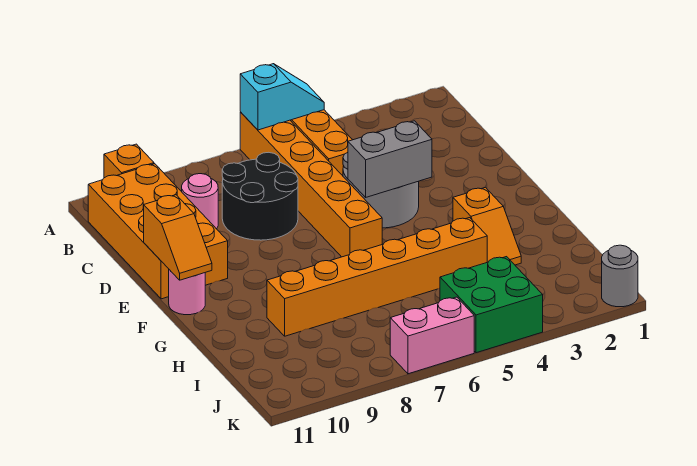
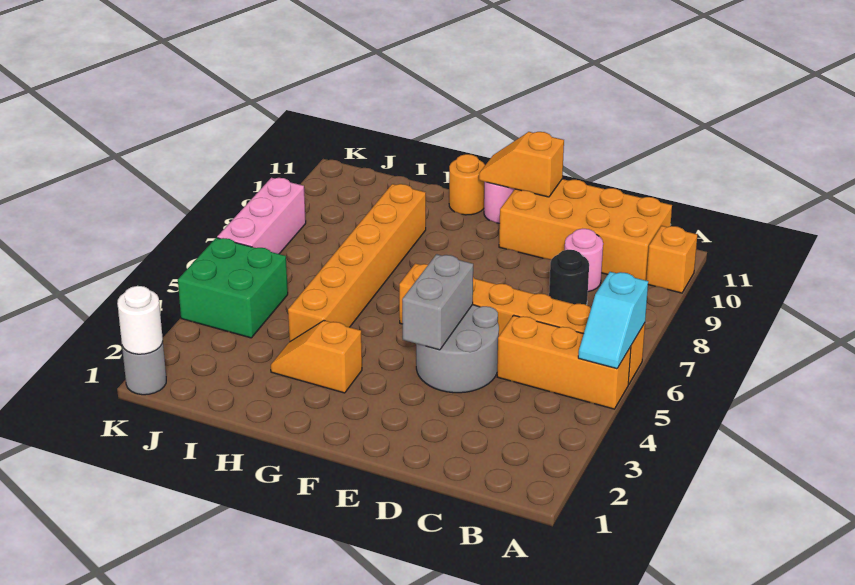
black round brick C7:D8 level 1 -> black round brick C8 level 1
none -> orange round brick G11 level 1
none -> white round brick K1 level 2
pink brick K6:K7 level 1 -> pink brick K6:K8 level 1

